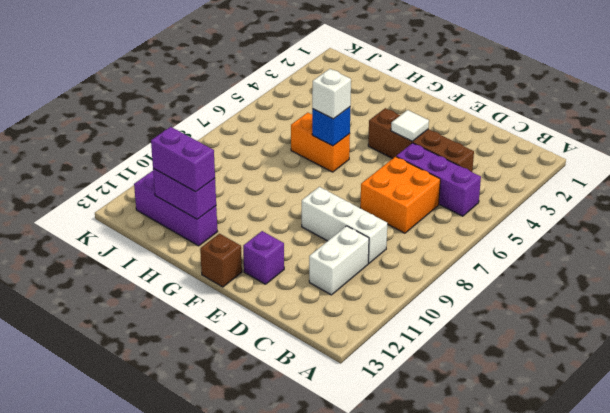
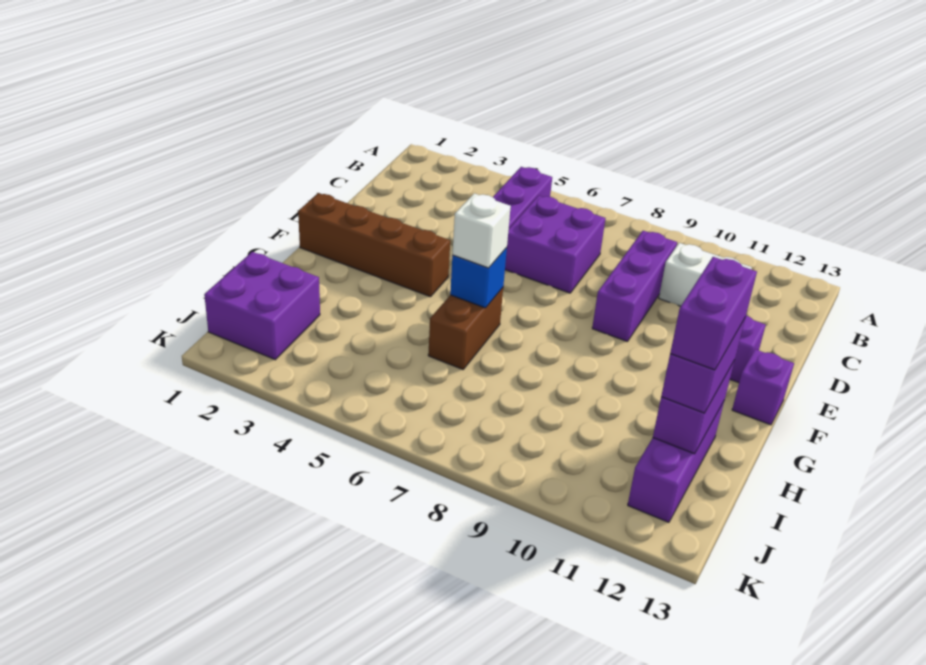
brown brick C4:F4 level 1 -> brown brick F1:F4 level 1
orange brick C6:D7 level 1 -> purple brick C6:D7 level 1
white brick C9:E9 level 1 -> purple brick C9:E9 level 1
white tile E4 level 2 -> none
brown brick F13 level 1 -> purple brick F13 level 1
orange brick G6:H6 level 1 -> brown brick G6:H6 level 1
none -> purple brick H12:I12 level 4
none -> purple brick I1:J2 level 1

